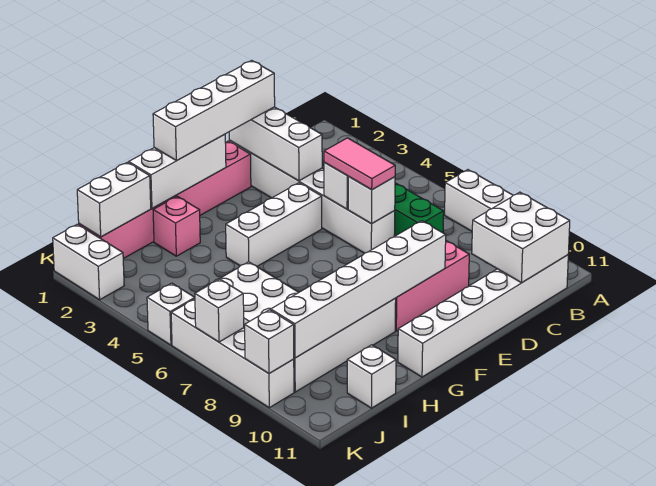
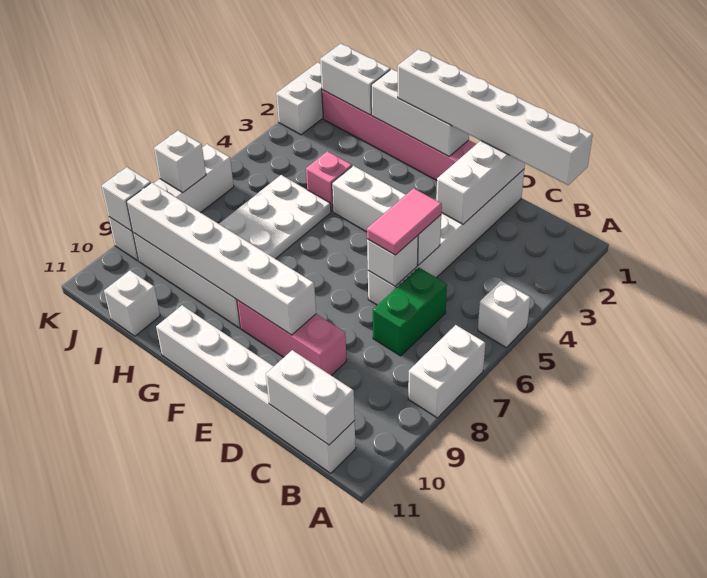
white brick B10:C11 level 2 -> white brick B11:C11 level 2
white brick D1:G1 level 3 -> white brick B1:G1 level 3
pink brick H2 level 1 -> pink brick H4 level 1
white brick K5 level 1 -> white brick A5 level 1

